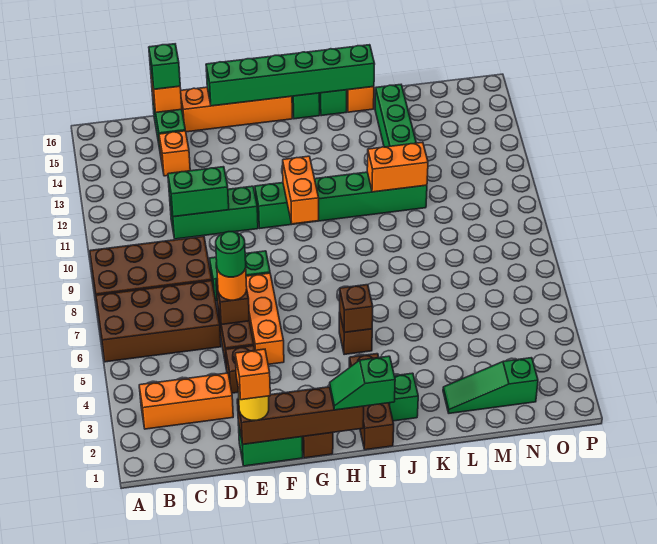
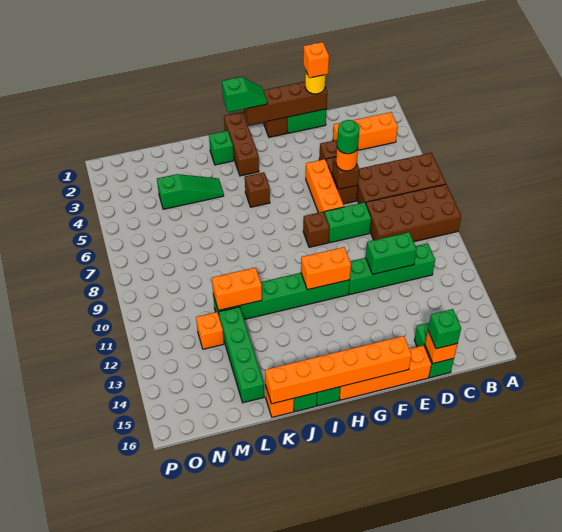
green brick D11:F11 level 1 -> green brick C11:F11 level 1
orange brick D14 level 1 -> orange brick M12 level 1
green brick F16:K16 level 2 -> orange brick F16:K16 level 2
orange brick H10:H11 level 2 -> orange brick G11:H11 level 2
brown brick I5 level 2 -> brown brick G8 level 1
green slope L2:N2 level 1 top N -> green slope K4:M4 level 1 top M

